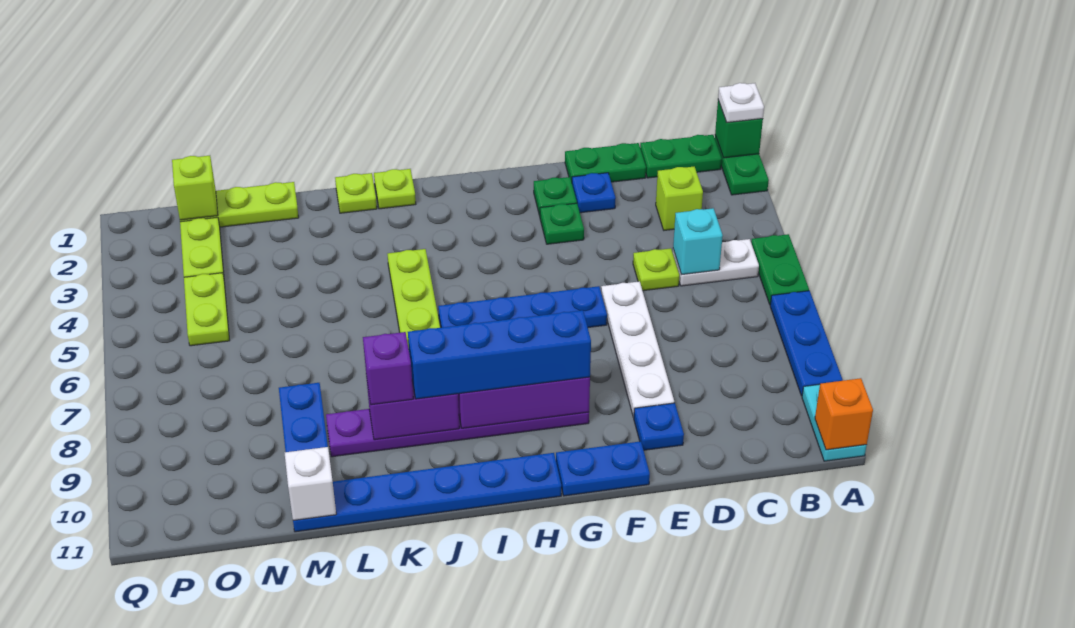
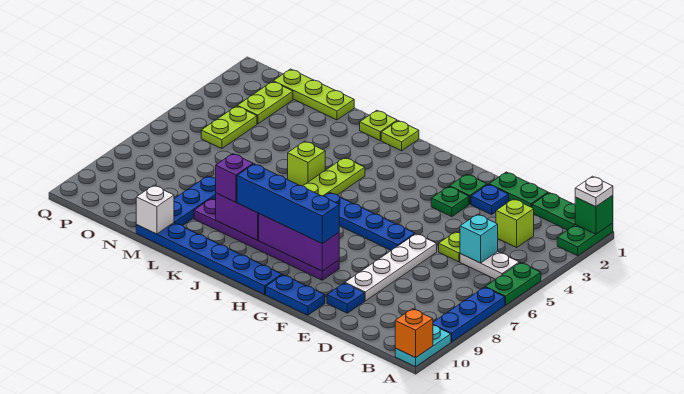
lime brick O1 level 2 -> lime brick K5 level 1

